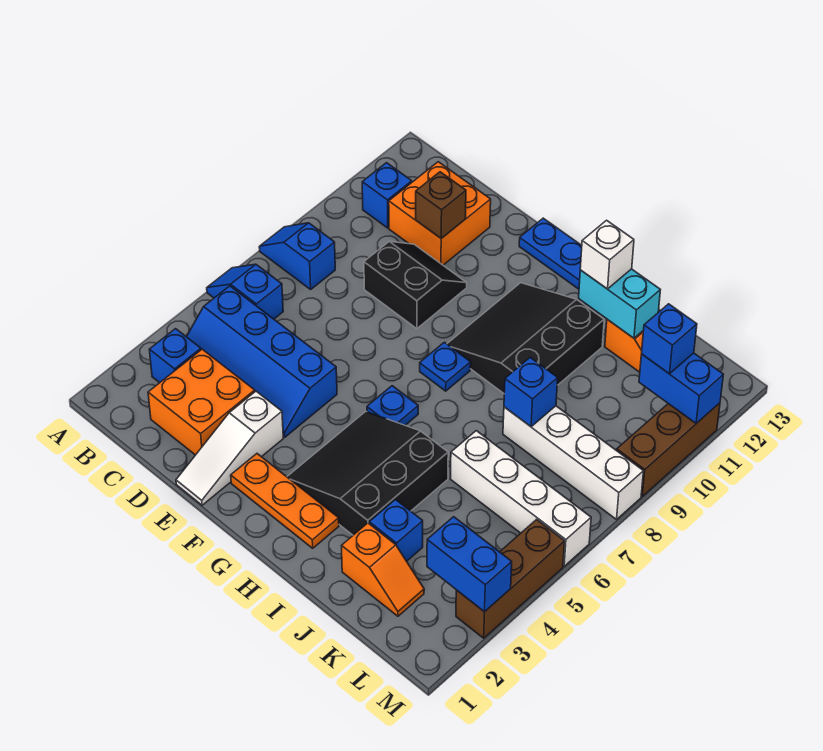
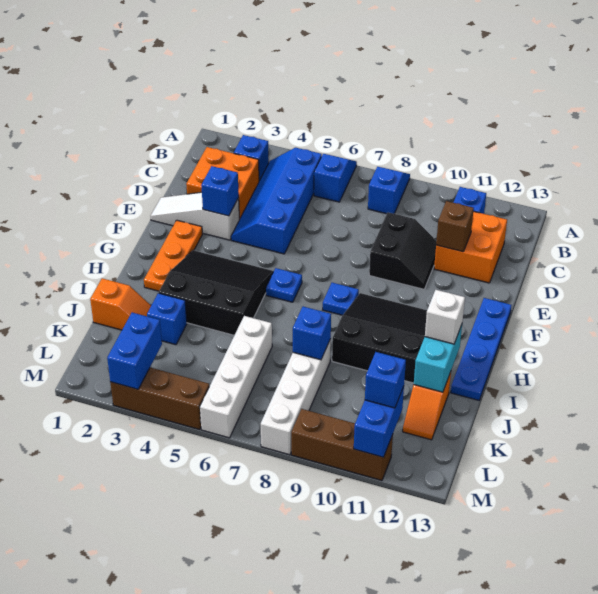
none -> blue brick E3 level 2
orange slope J2:K2 level 1 top J -> orange slope J1:J2 level 1 top 1

